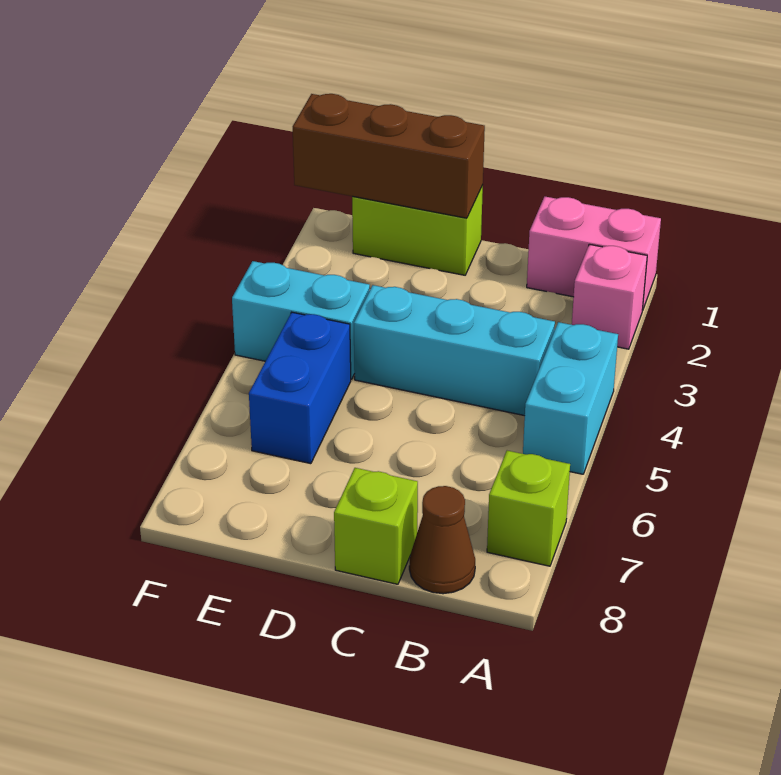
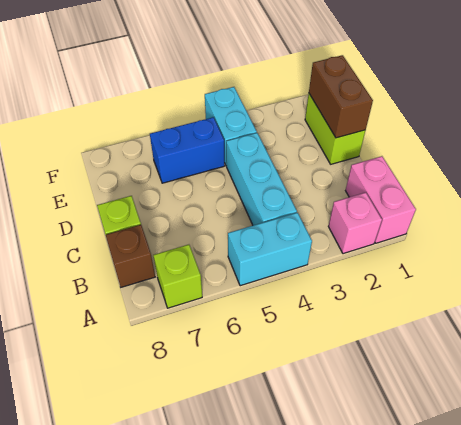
brown cone B8 level 1 -> brown brick B8 level 1
brown brick D1:F1 level 2 -> brown brick D1:E1 level 2

